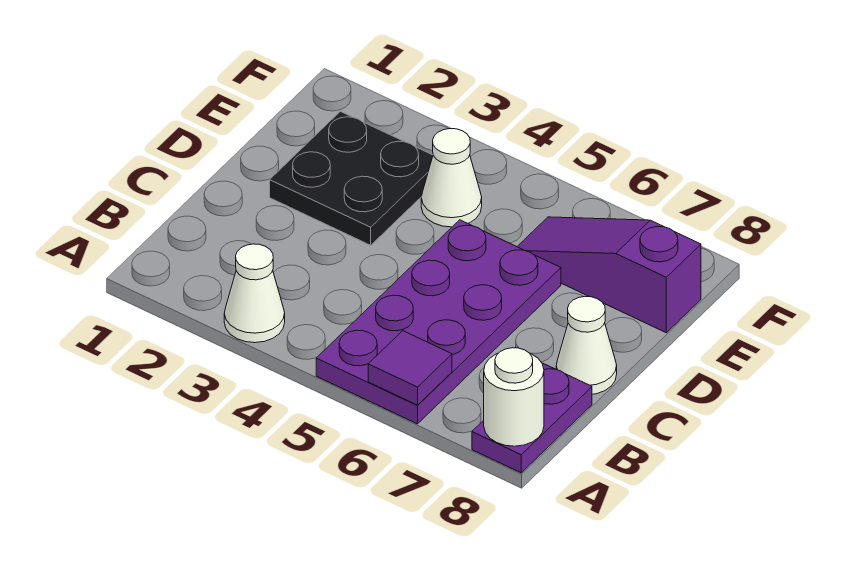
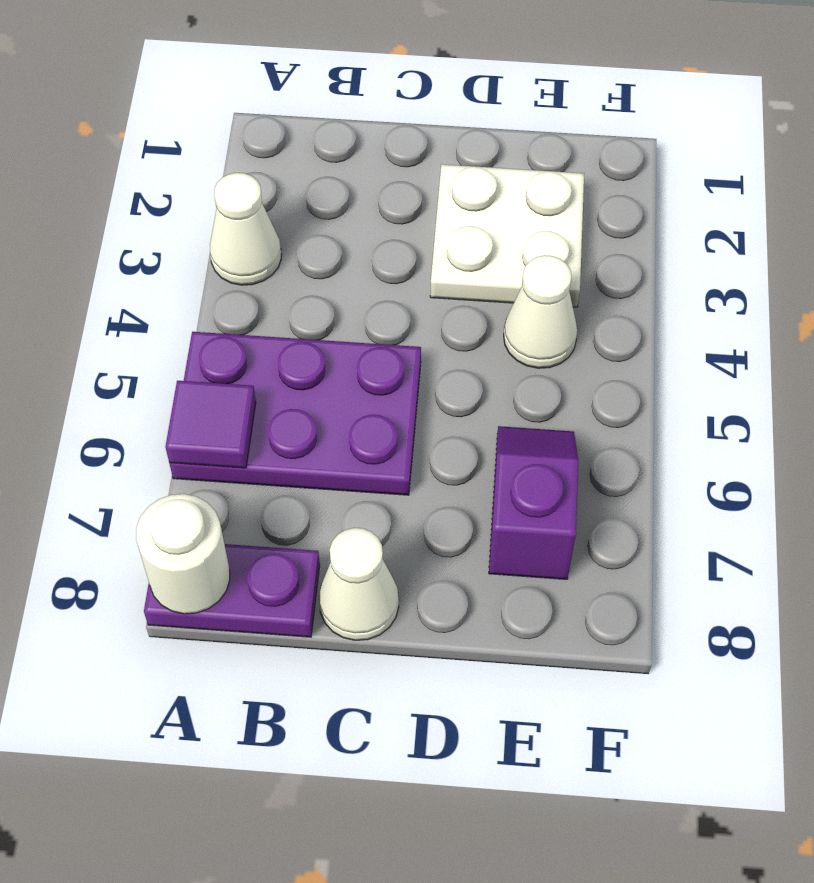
purple plate A5:D6 level 1 -> purple plate A5:C6 level 1
black plate D2:E3 level 1 -> white plate D2:E3 level 1
purple slope E6:E8 level 1 top 8 -> purple slope E6:E7 level 1 top 7

